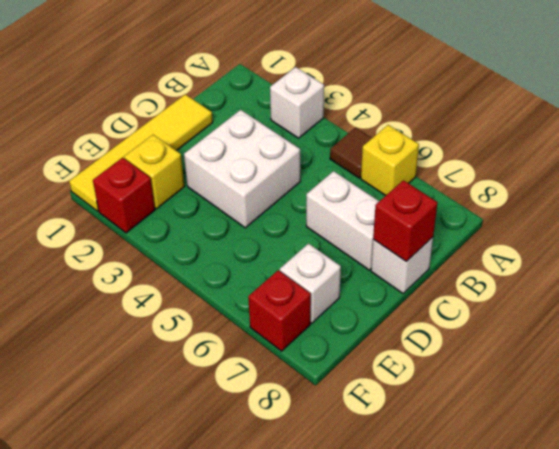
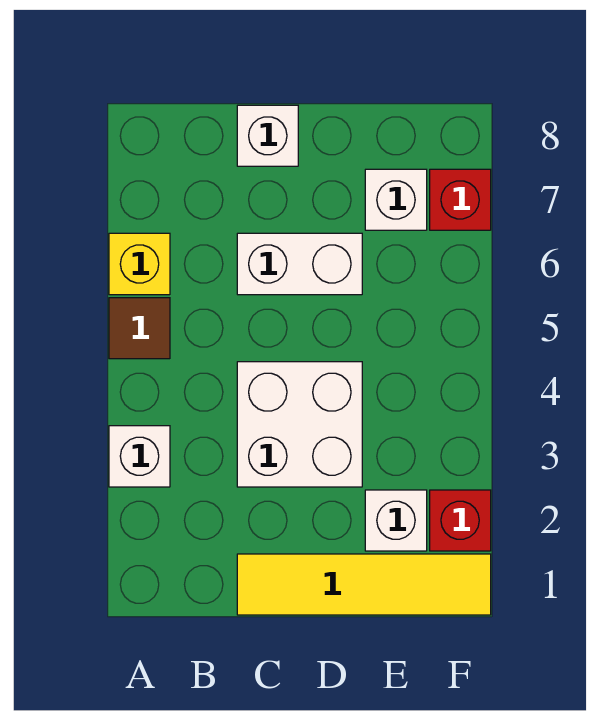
white brick C6:C7 level 1 -> white brick C6:D6 level 1
red brick C8 level 2 -> none
yellow brick E2 level 1 -> white brick E2 level 1

